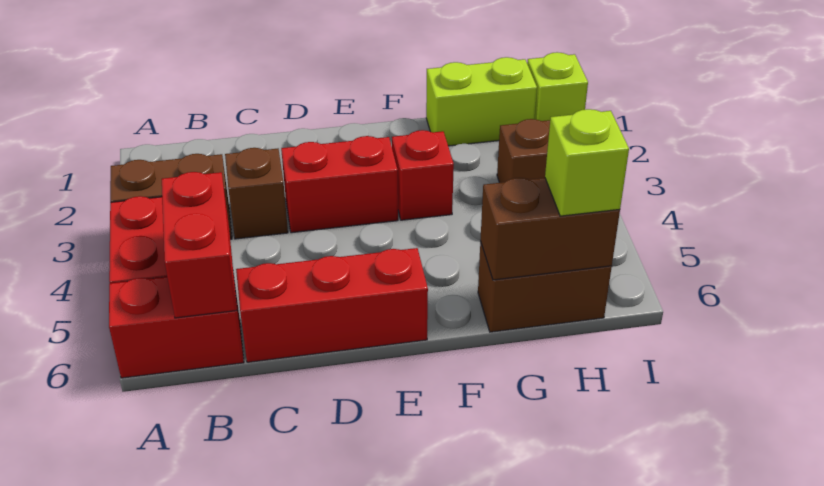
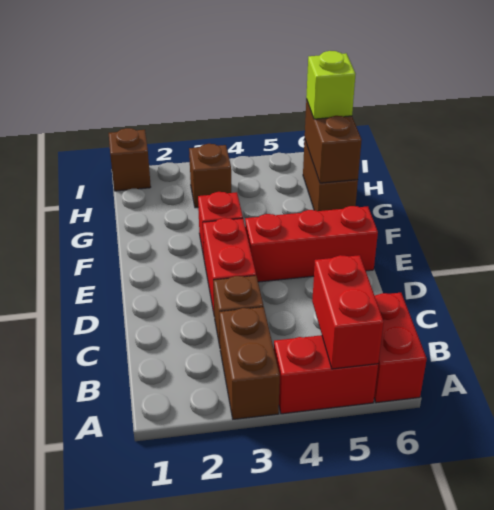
red brick B5:B6 level 2 -> red brick A5:B5 level 2
red brick C6:E6 level 1 -> red brick E4:E6 level 1
lime brick G1:H1 level 1 -> none
lime brick I1 level 1 -> brown brick I1 level 1

